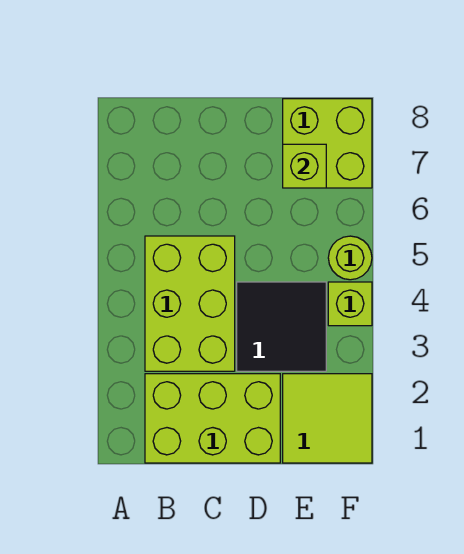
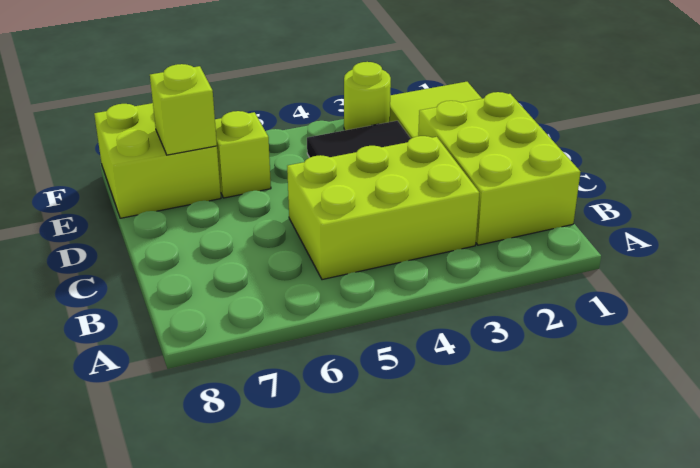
lime brick F4 level 1 -> lime brick E6 level 1
lime round brick F5 level 1 -> lime round brick F3 level 1

